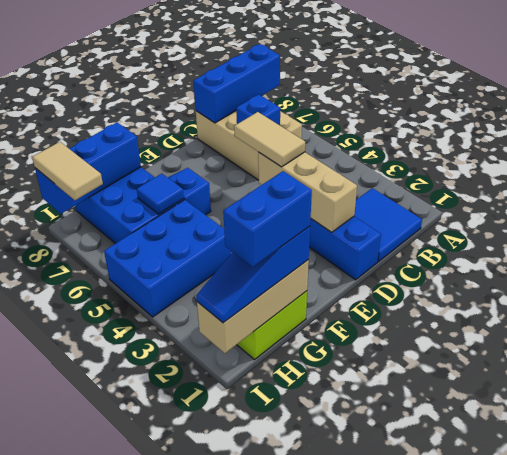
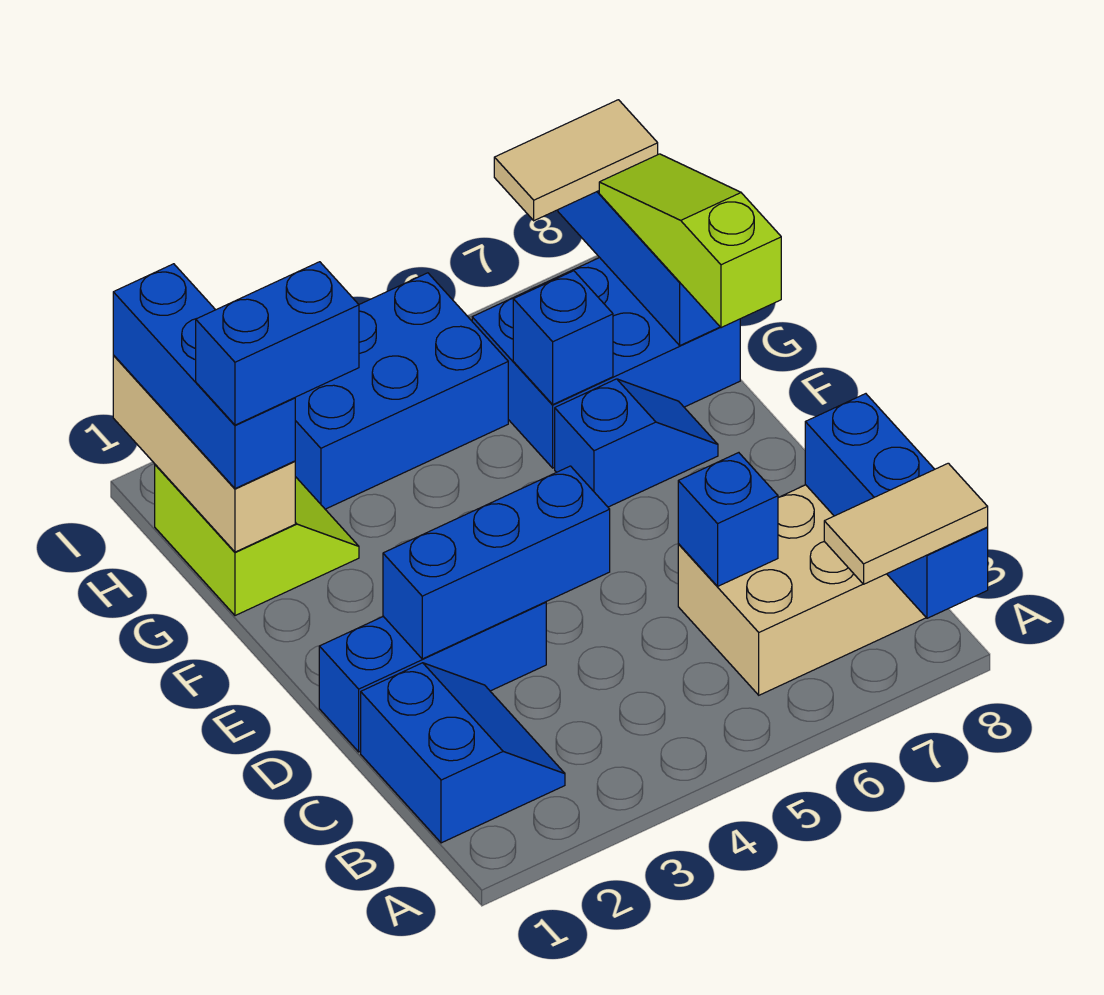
blue tile B1:C2 level 1 -> blue slope B1:C2 level 1 top 1
tan brick D2:D4 level 2 -> blue brick D2:D4 level 2
tan tile D4:D5 level 3 -> tan tile A7:A8 level 3
none -> lime slope F8:H8 level 3 top F
blue slope G1:I1 level 3 top G -> blue brick G1:I1 level 3
blue brick G1:H1 level 4 -> blue brick G1:G2 level 4
blue brick G4:I5 level 1 -> blue brick H3:I5 level 1
blue tile G6 level 2 -> blue brick G6 level 2

